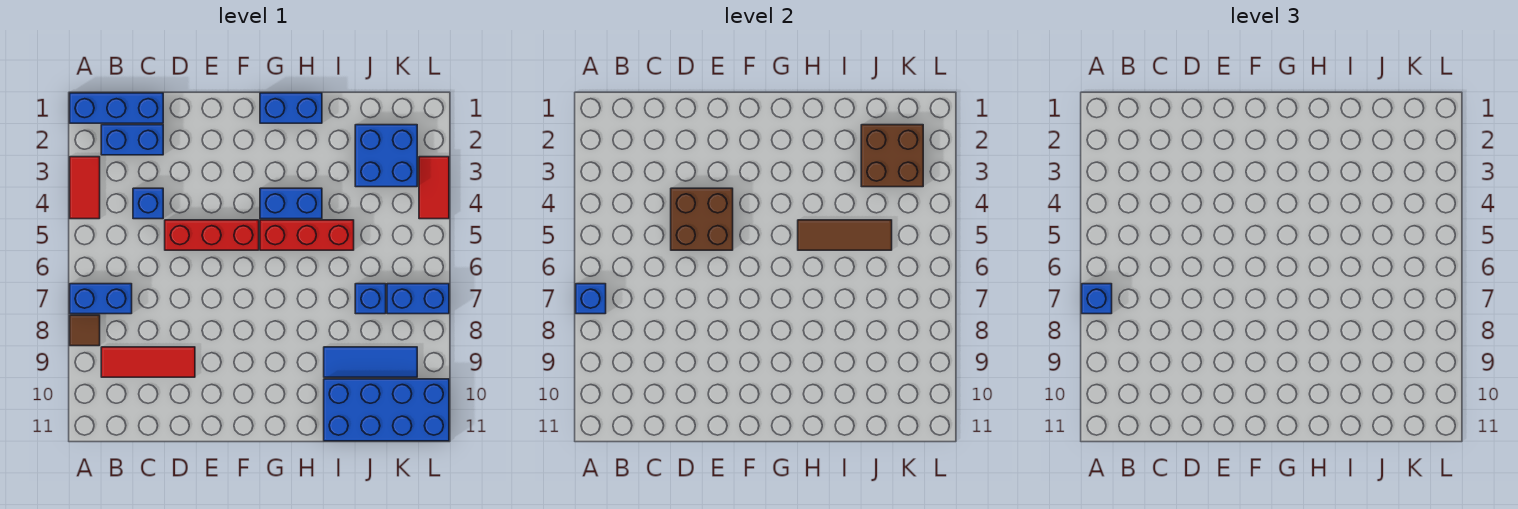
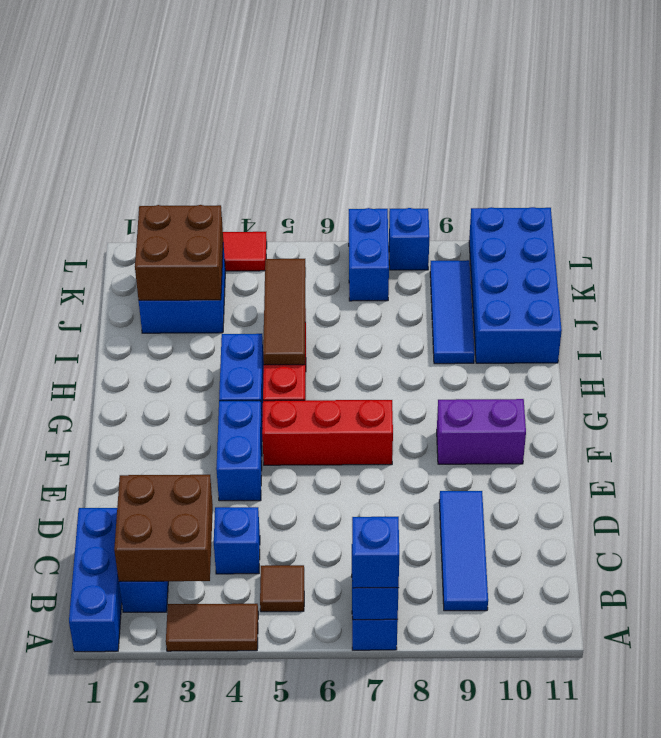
red tile A3:A4 level 1 -> brown tile A3:A4 level 1
brown tile A8 level 1 -> brown tile B5 level 1
red tile B9:D9 level 1 -> blue tile B9:D9 level 1
brown brick D4:E5 level 2 -> brown brick B2:C3 level 2
red brick D5:F5 level 1 -> red brick F5:F7 level 1
none -> purple brick F9:F10 level 1
blue brick G1:H1 level 1 -> blue brick E4:F4 level 1
blue brick J7 level 1 -> blue brick L8 level 1

